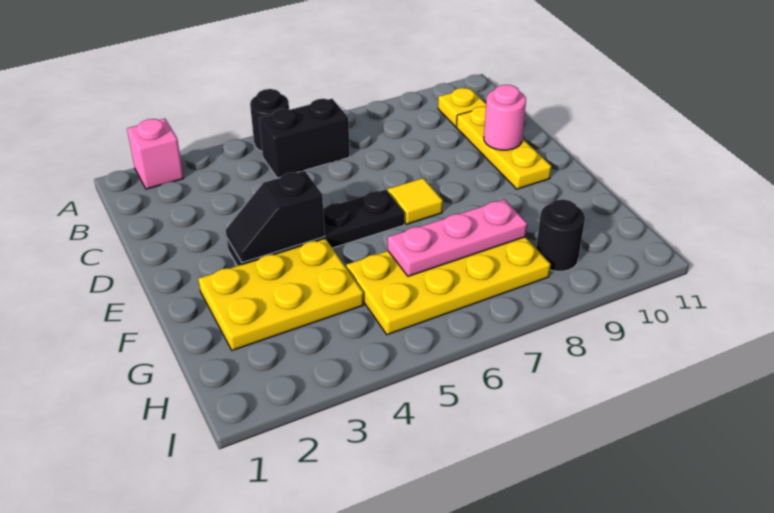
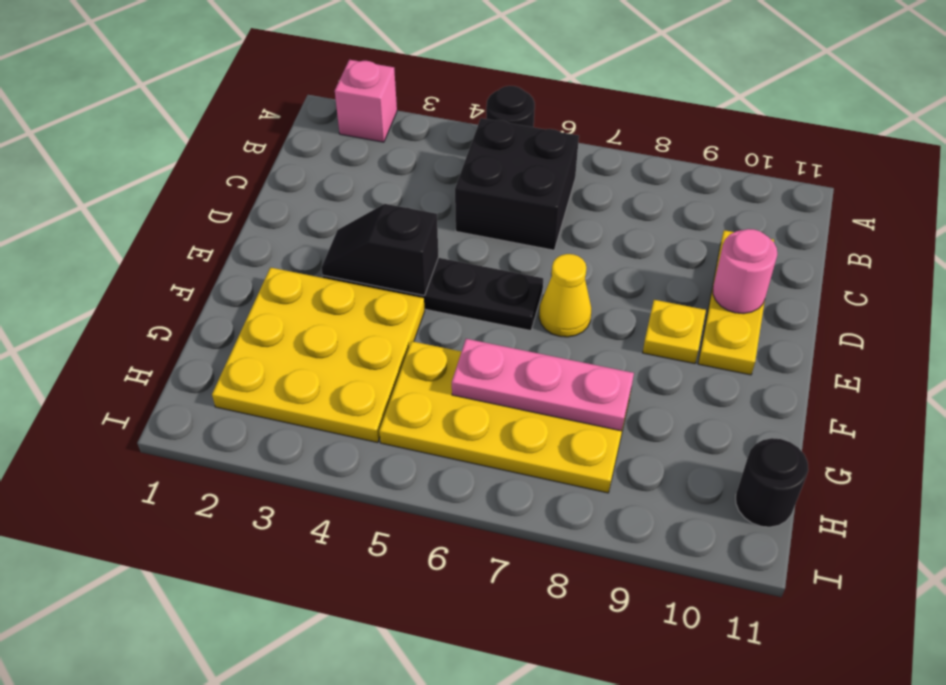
black brick B5:B6 level 1 -> black brick B5:C6 level 1
yellow plate B10 level 1 -> yellow plate E9 level 1
yellow tile E7 level 1 -> yellow cone E7 level 1
yellow plate F2:G4 level 1 -> yellow plate F2:H4 level 1
black round brick H9 level 1 -> black round brick H11 level 1

